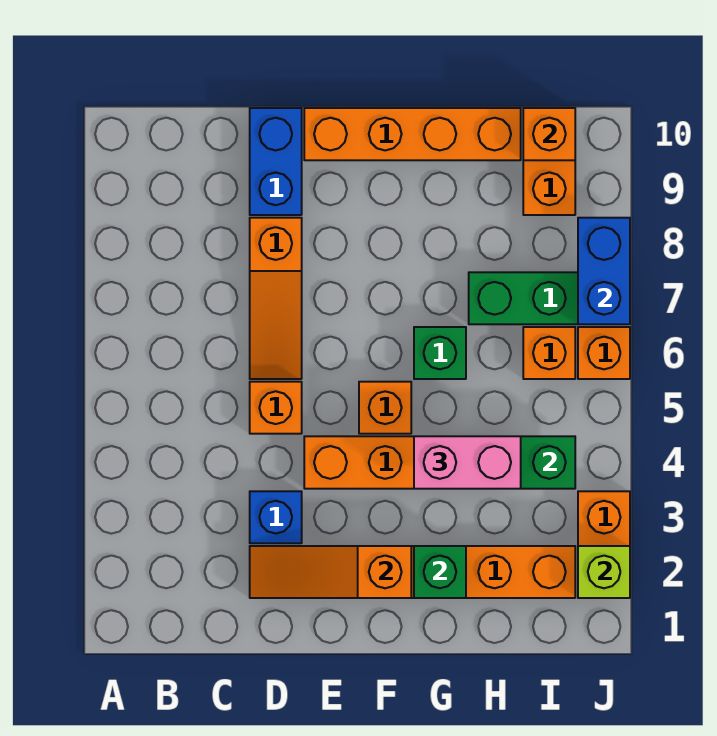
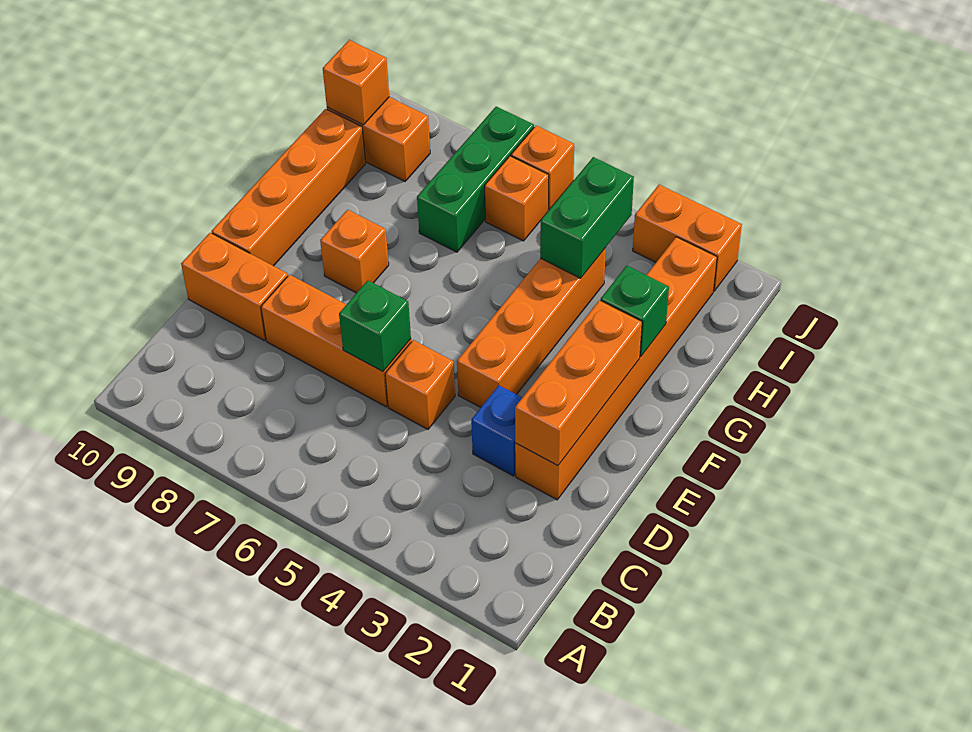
orange slope D2:F2 level 2 top F -> orange brick D2:F2 level 2
orange slope D6:D8 level 1 top 8 -> orange brick D6:D8 level 1
blue brick D9:D10 level 1 -> orange brick D9:D10 level 1
orange brick F5 level 1 -> orange brick F8 level 1
pink brick G4:H4 level 3 -> none
green brick G6 level 1 -> green brick D6 level 2
lime brick J2 level 2 -> none
blue brick J7:J8 level 2 -> none

